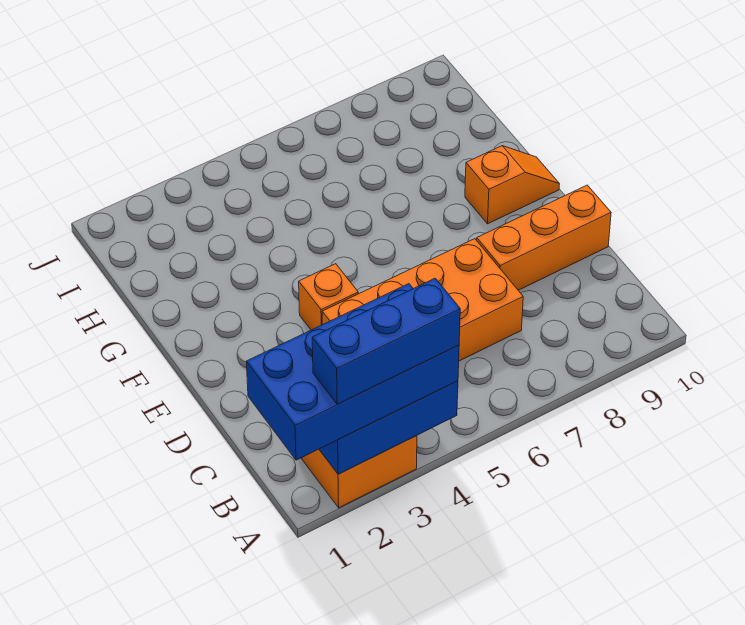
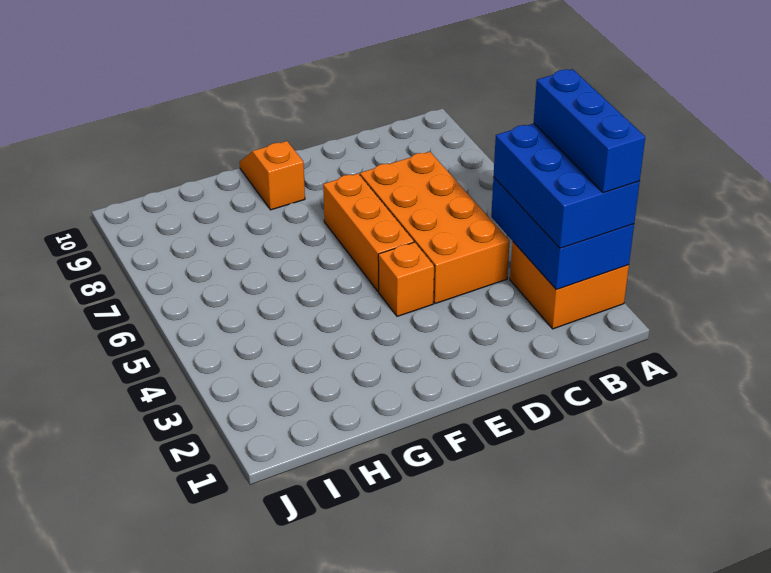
blue brick A1:B4 level 3 -> blue brick A2:B4 level 3
orange brick D8:D10 level 1 -> orange brick E5:E7 level 1

